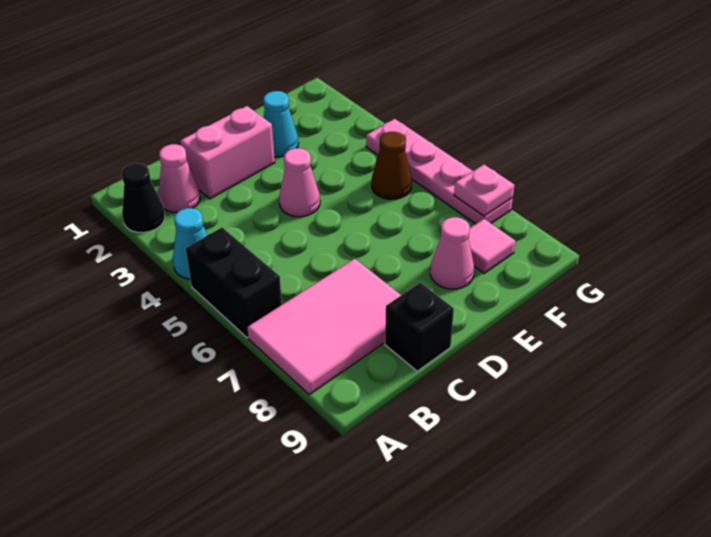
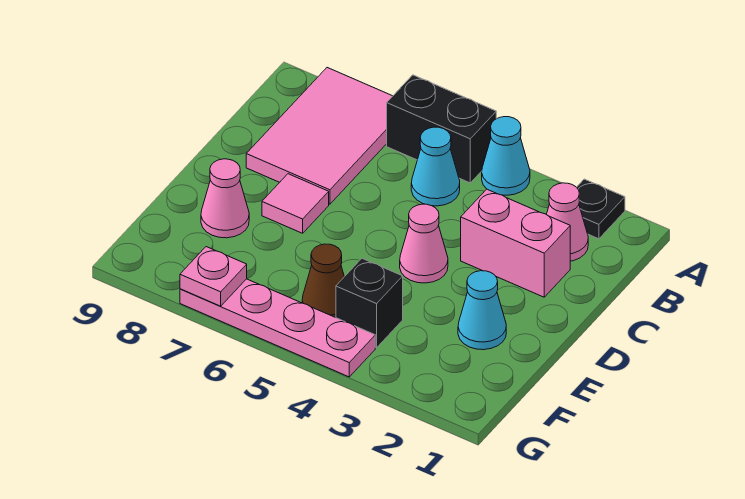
black cone A2 level 1 -> black plate A2 level 1
none -> cyan cone B5 level 1
pink brick C2:D2 level 1 -> pink brick C2:C3 level 1
black brick C9 level 1 -> black brick F4 level 1
pink tile F8 level 1 -> pink tile D7 level 1

